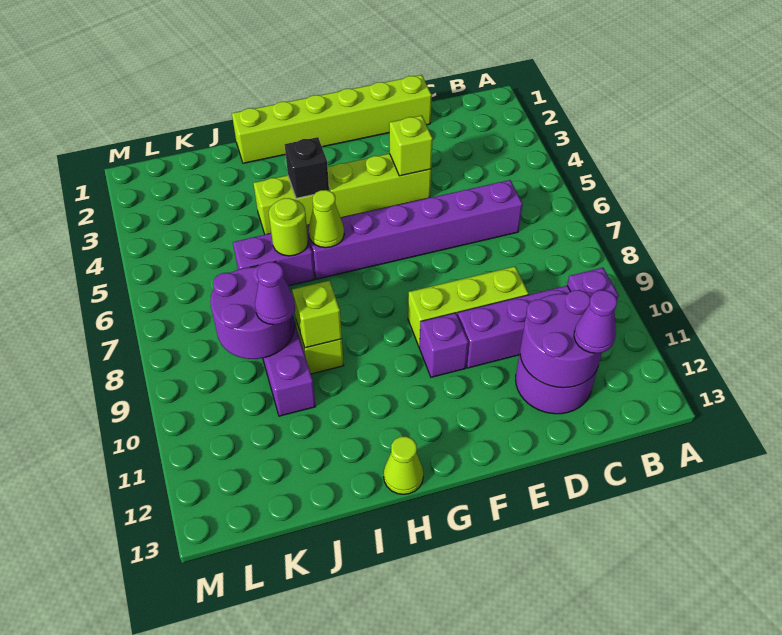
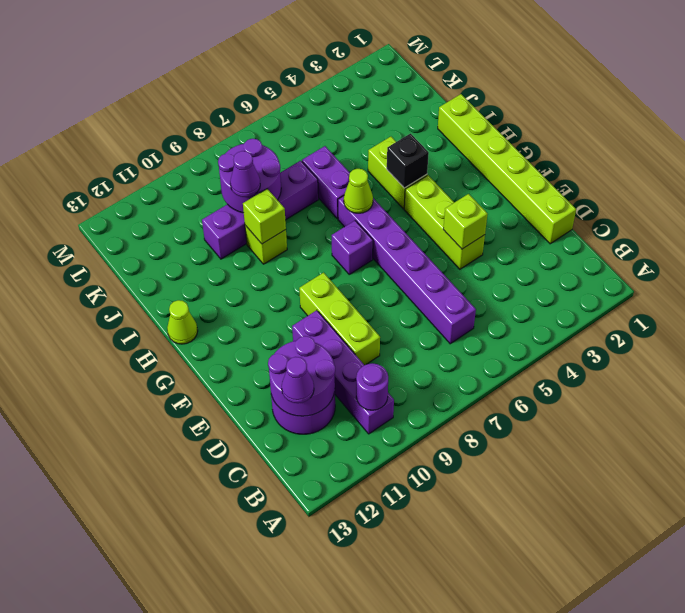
purple plate B10 level 2 -> purple round brick B10 level 2
purple brick F10 level 1 -> purple brick G7 level 1
lime round brick I6 level 2 -> none

